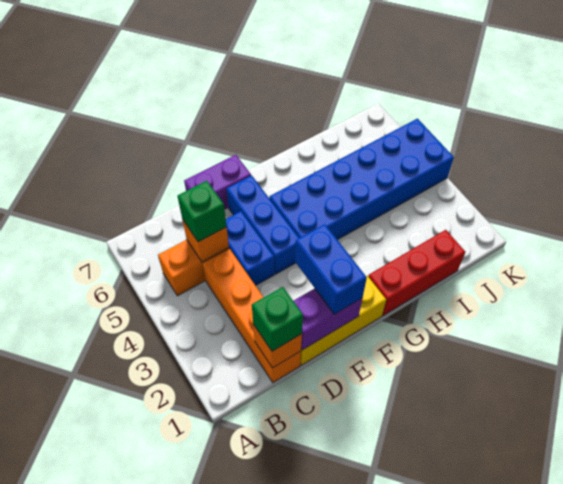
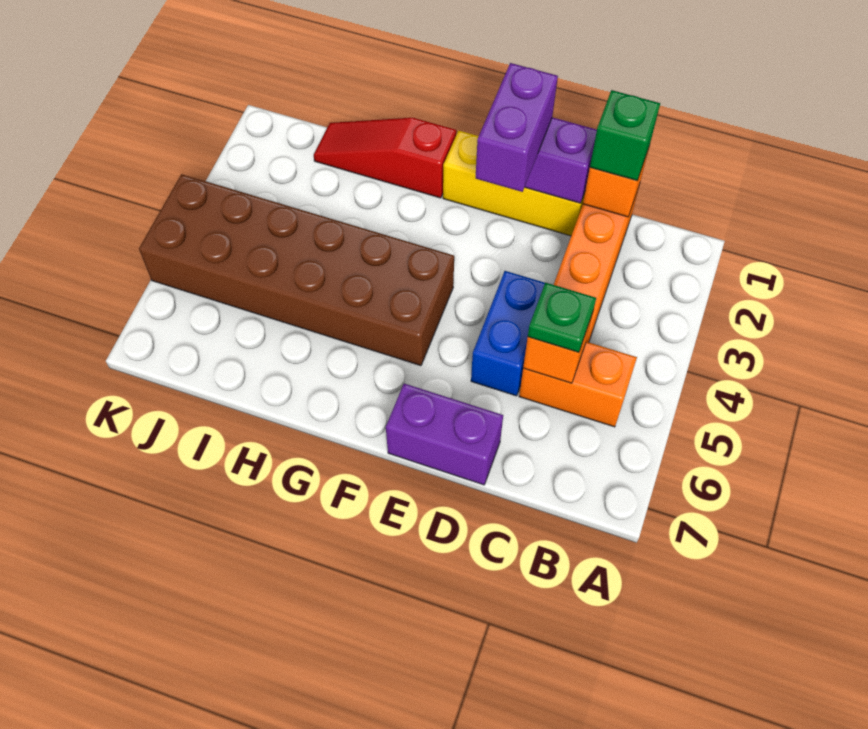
green brick C5 level 3 -> green plate C5 level 3
blue brick E1:E2 level 3 -> purple brick E1:E2 level 3
blue brick E4:E6 level 1 -> none
blue brick F4:K5 level 1 -> brown brick F4:K5 level 1
red brick G1:I1 level 1 -> red slope G1:I1 level 1 top G

